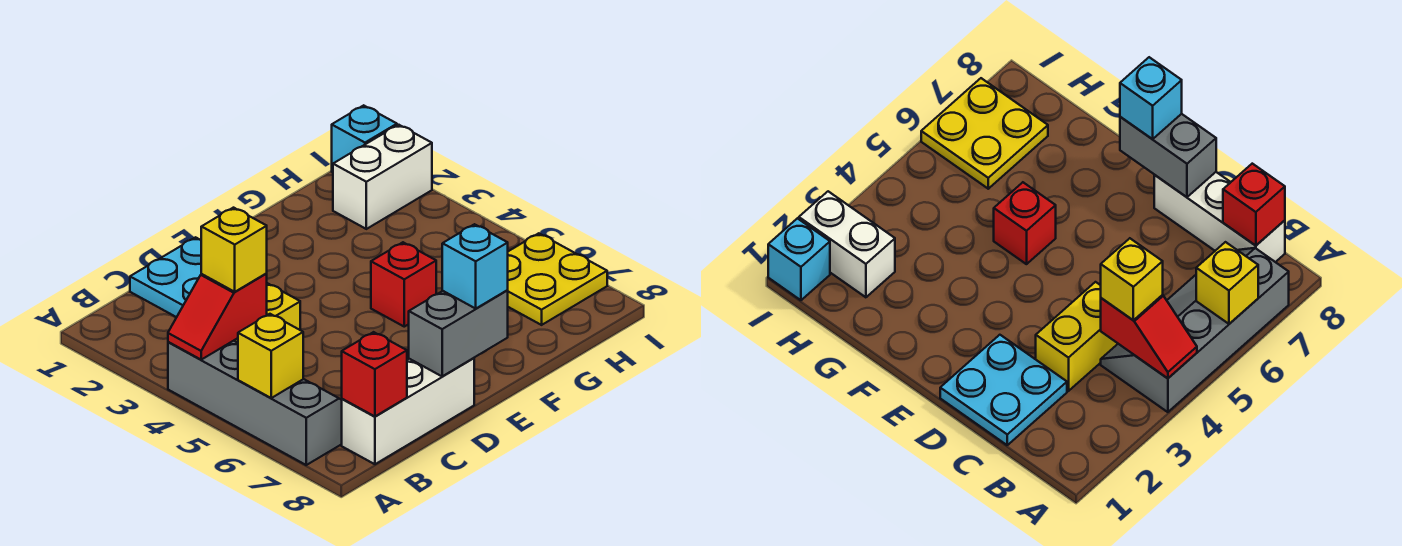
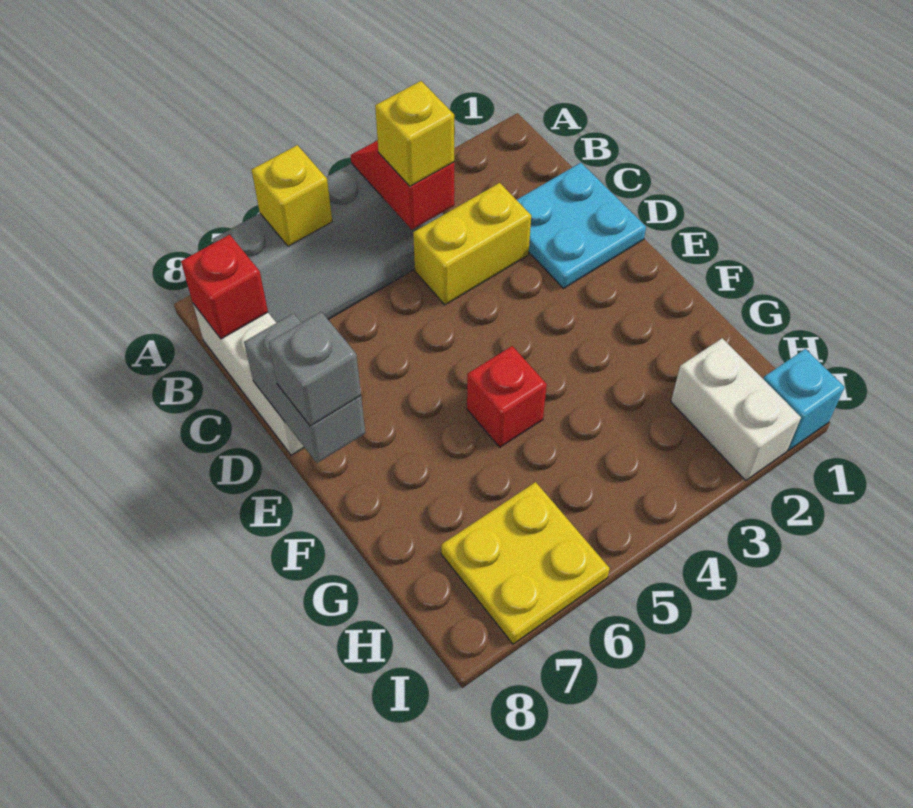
cyan brick E8 level 3 -> grey brick E8 level 3

